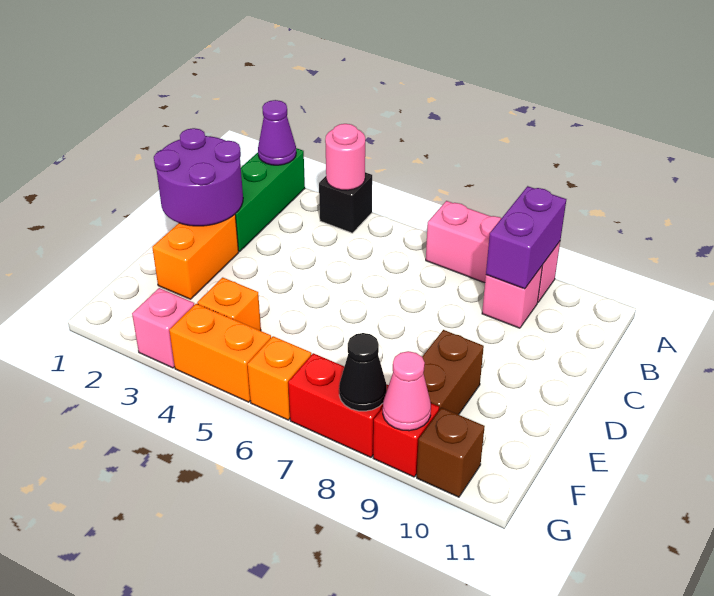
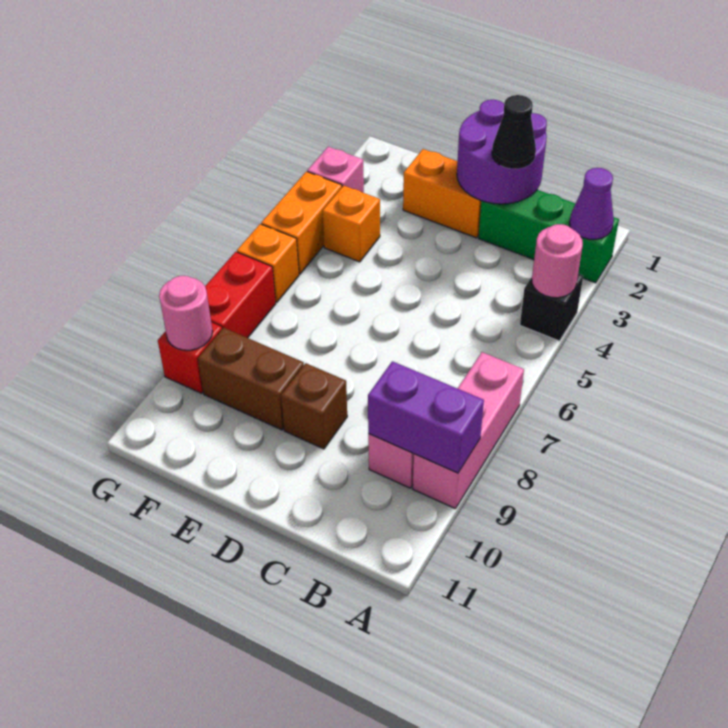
black cone G8 level 2 -> black cone C2 level 3
pink cone G9 level 2 -> pink round brick G9 level 2
brown brick G10 level 1 -> brown brick D9 level 1

